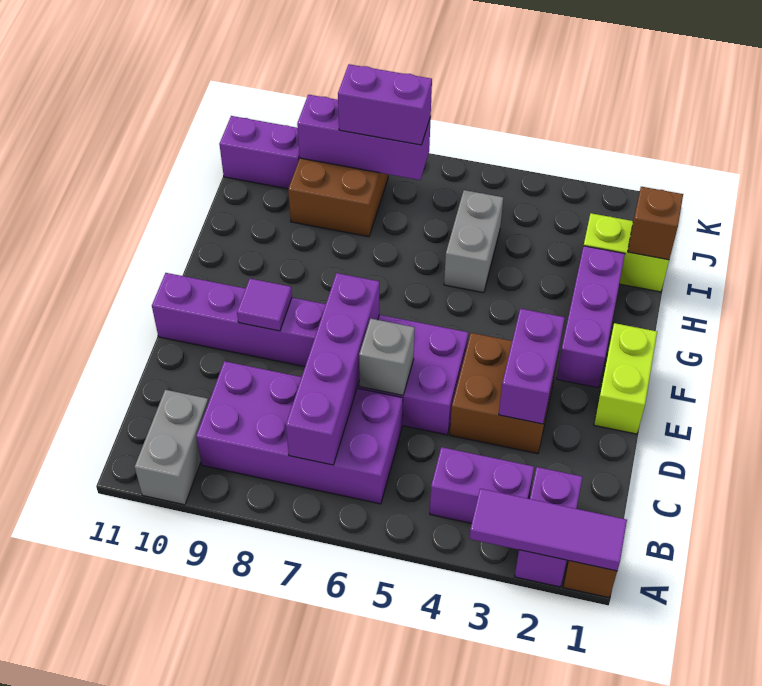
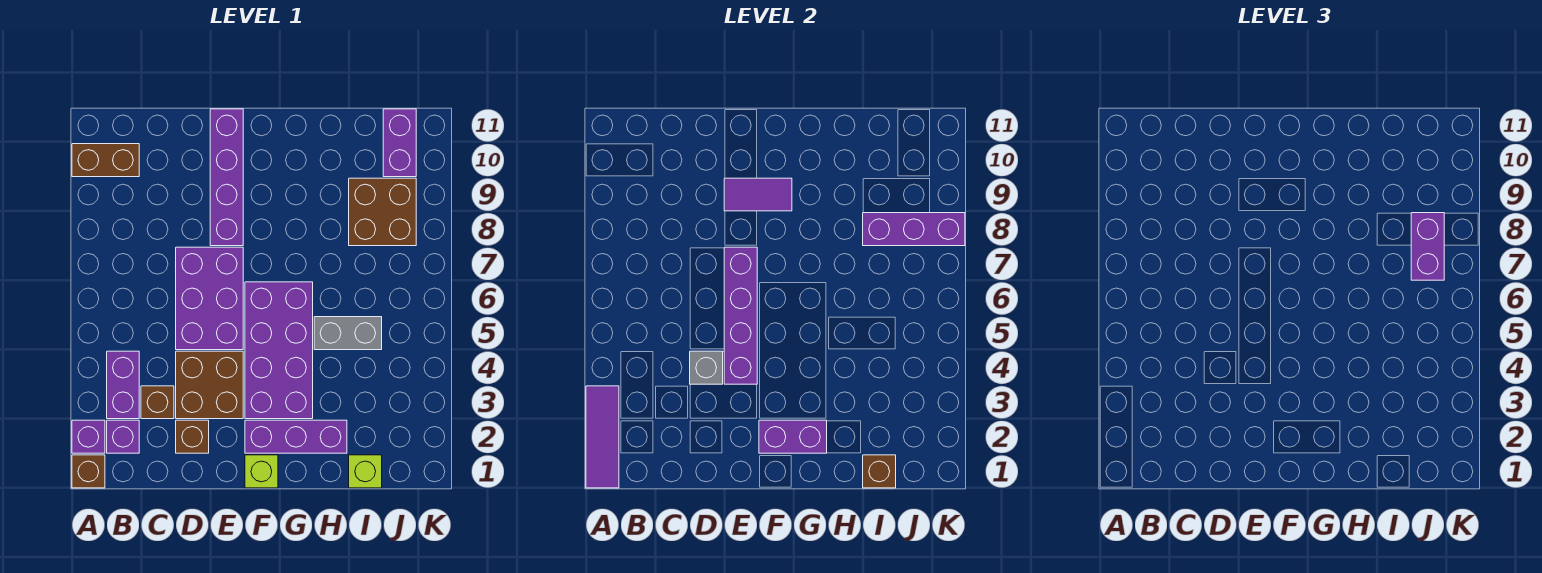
grey brick A10:B10 level 1 -> brown brick A10:B10 level 1
purple brick B6:C9 level 1 -> purple brick F3:G6 level 1
purple brick B7:E7 level 2 -> purple brick E4:E7 level 2
none -> brown brick C3 level 1
none -> brown brick D2 level 1
purple brick D3:E3 level 2 -> purple brick F2:G2 level 2
grey brick D6 level 2 -> grey brick D4 level 2
lime brick E1:F1 level 1 -> lime brick F1 level 1
purple tile E9 level 2 -> purple tile E9:F9 level 2
lime brick I1:I2 level 1 -> lime brick I1 level 1
purple brick J7:J9 level 2 -> purple brick I8:K8 level 2

